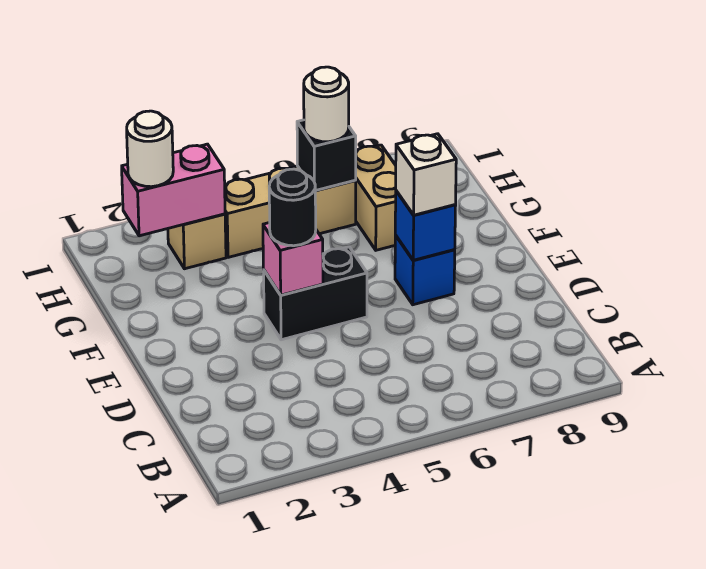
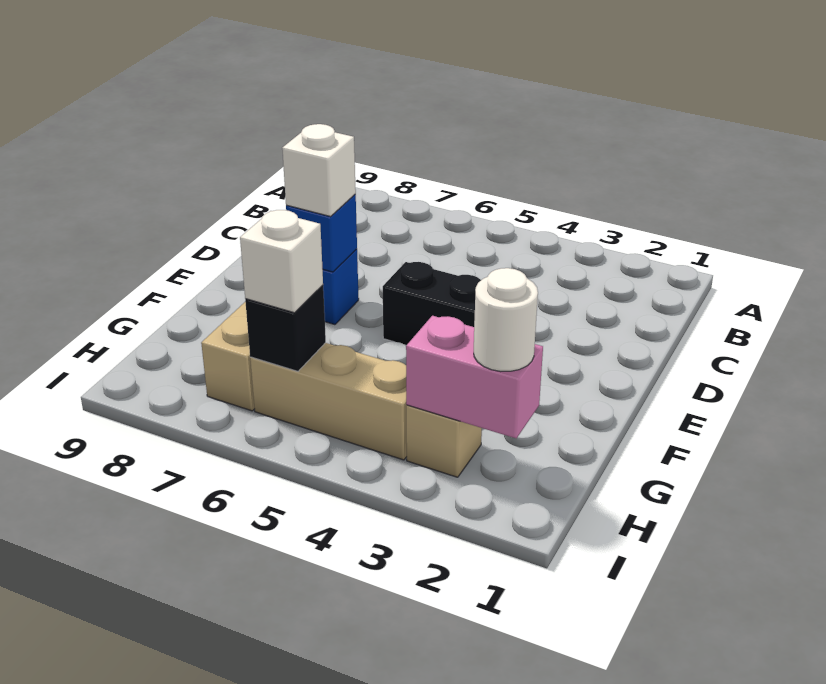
pink brick E4 level 2 -> none
black round brick E4 level 3 -> none
white round brick H6 level 3 -> white brick H6 level 3

